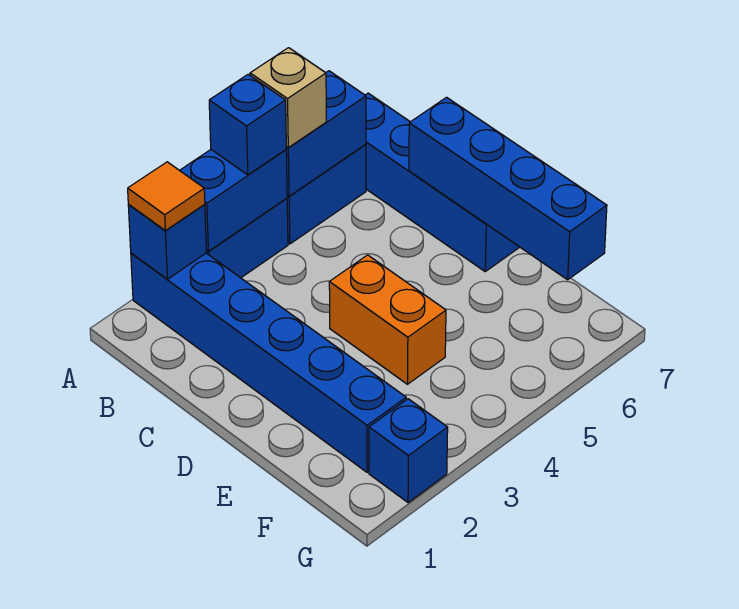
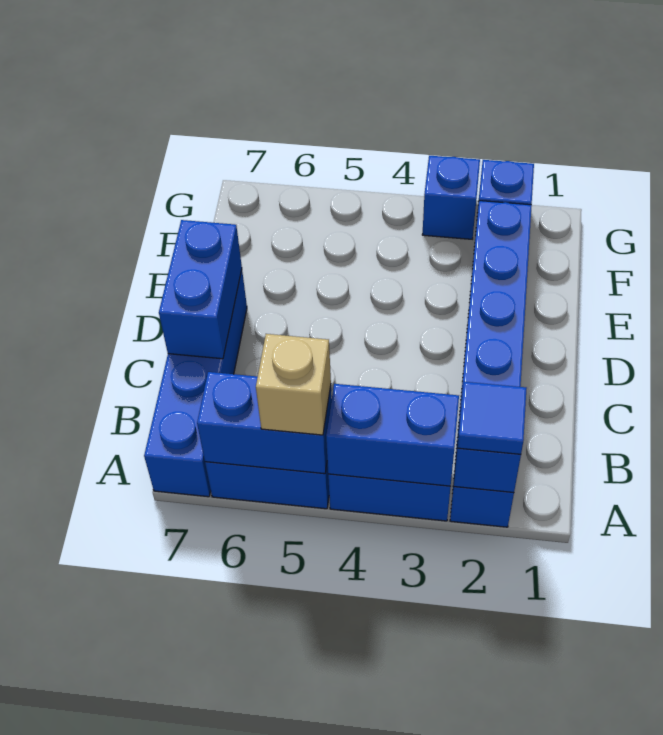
orange tile A2 level 3 -> blue tile A2 level 3
blue brick A4 level 3 -> blue brick G3 level 1
blue brick C7:F7 level 2 -> blue brick C7:D7 level 2
orange brick D4:E4 level 1 -> none

